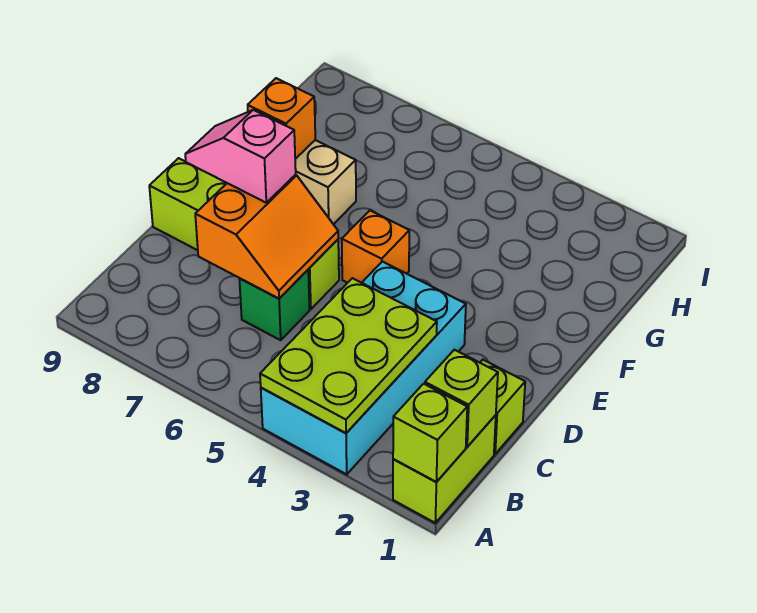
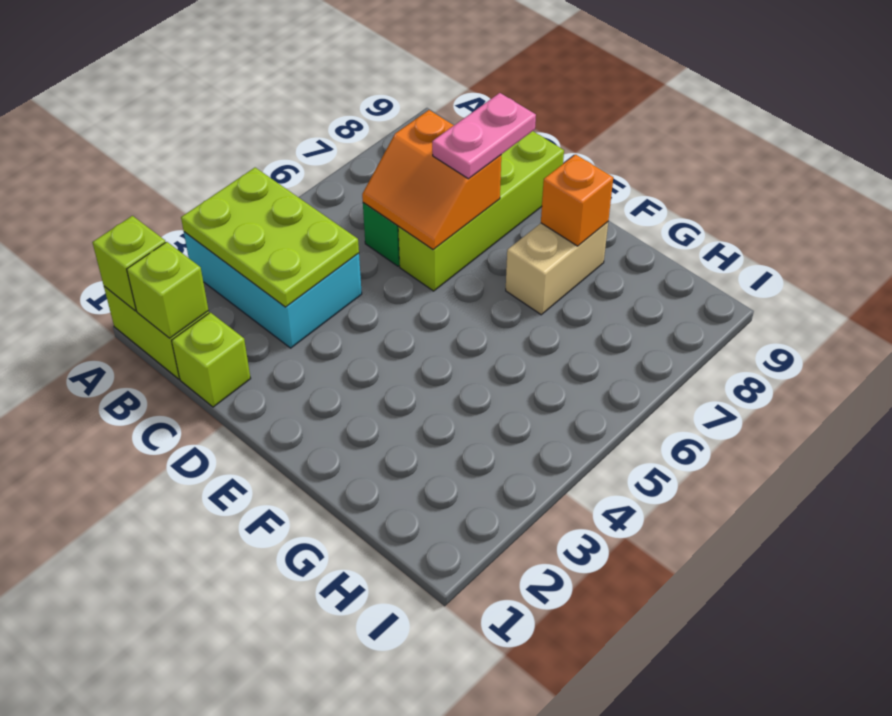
cyan brick A3:D4 level 1 -> cyan brick A3:C4 level 1
pink slope D7:D8 level 3 top 7 -> pink plate D7:D8 level 3
orange brick E5 level 1 -> none

